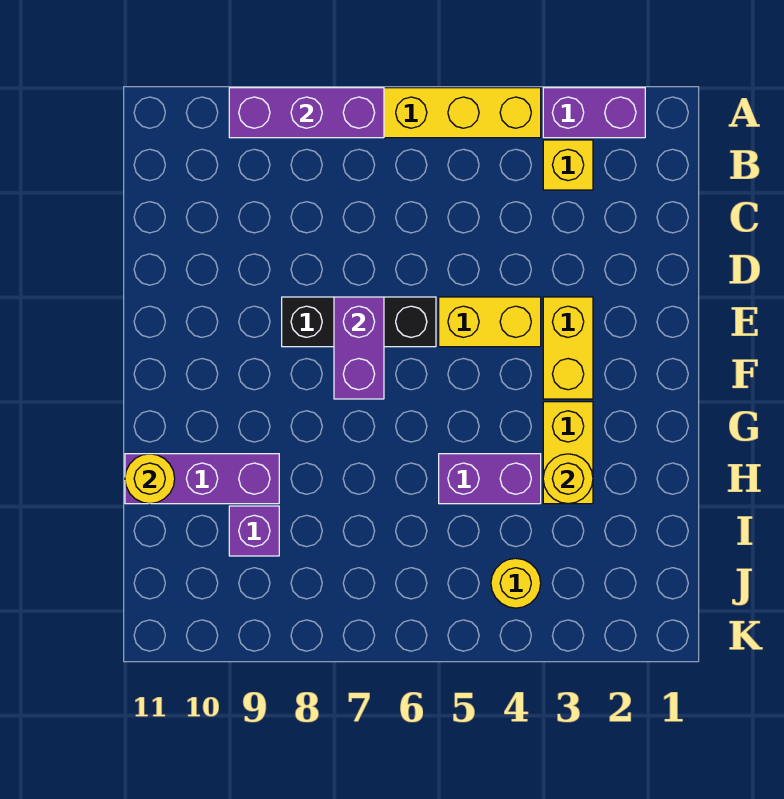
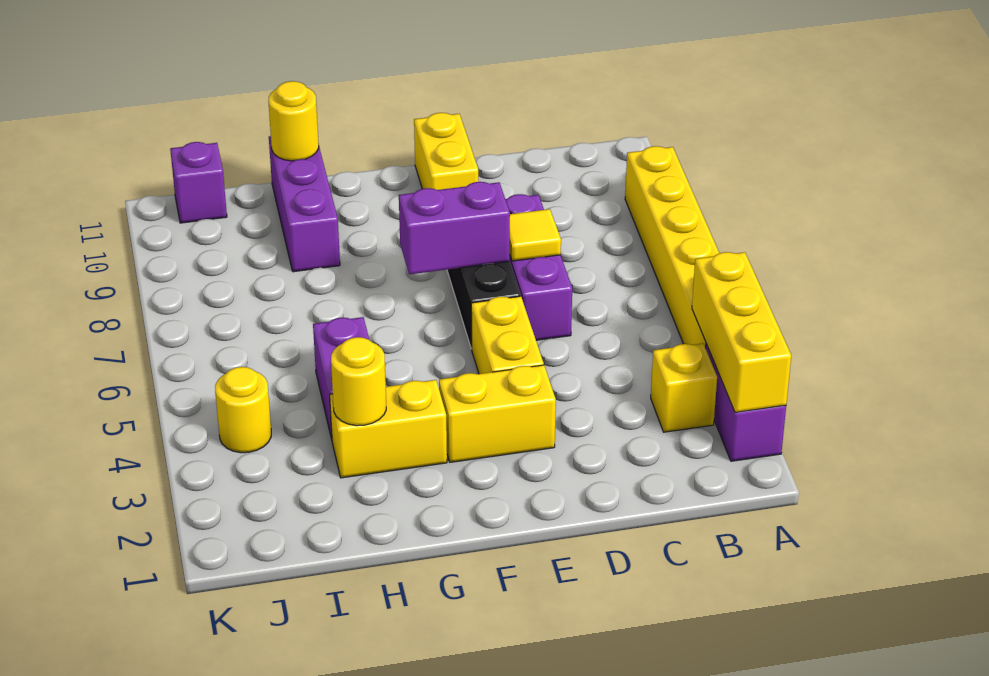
none -> yellow brick A2:A4 level 2
purple brick A7:A9 level 2 -> purple brick D6:D8 level 1
none -> yellow tile D7 level 2
none -> yellow brick E10:E11 level 1
purple brick I9 level 1 -> purple brick J11 level 1

